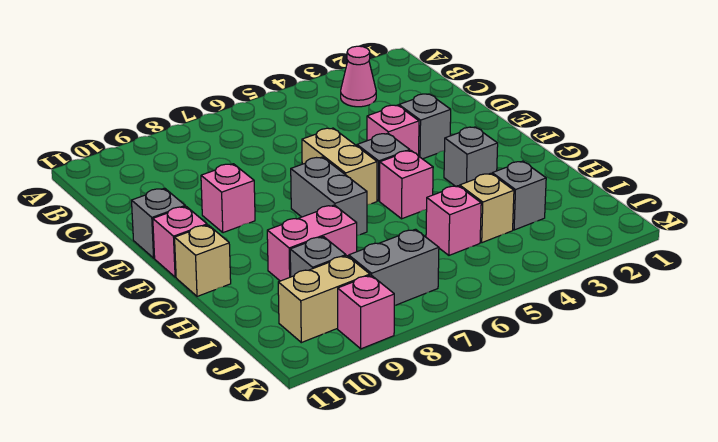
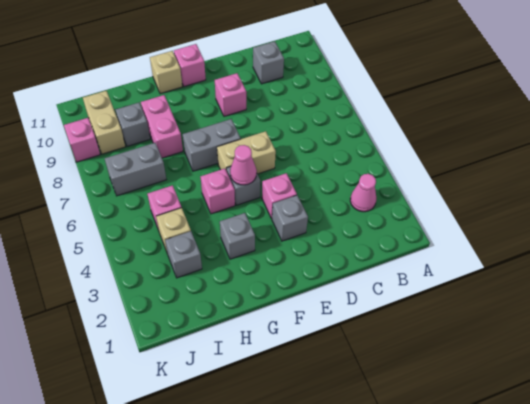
grey brick E11 level 1 -> grey brick C10 level 1
none -> pink cone F5 level 2
grey brick J7:J8 level 1 -> grey brick I7:J7 level 1

